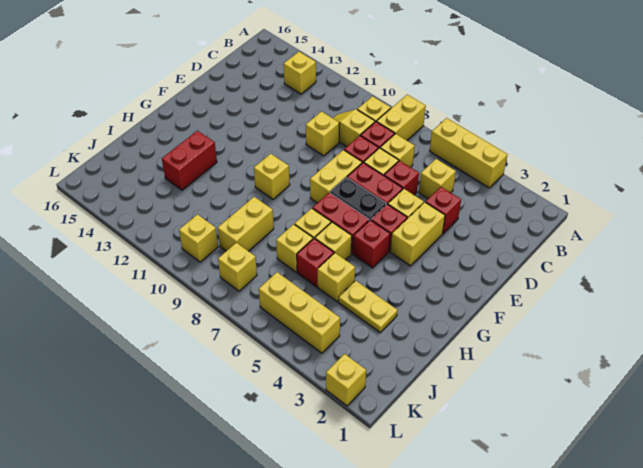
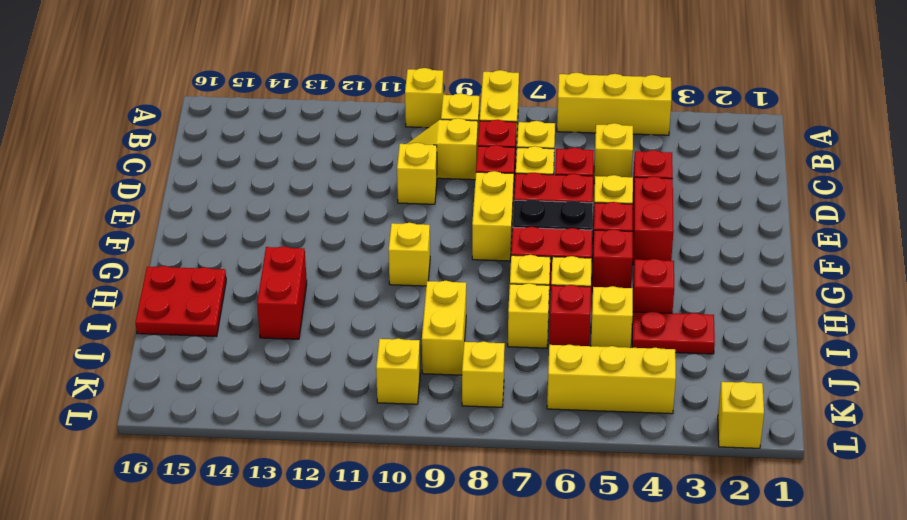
yellow brick B13 level 1 -> yellow brick A10 level 1
yellow brick E4:F4 level 1 -> red brick E4:F4 level 1
none -> red brick H4 level 1
none -> red plate H15:I16 level 1
yellow plate I3:I4 level 1 -> red plate I3:I4 level 1

